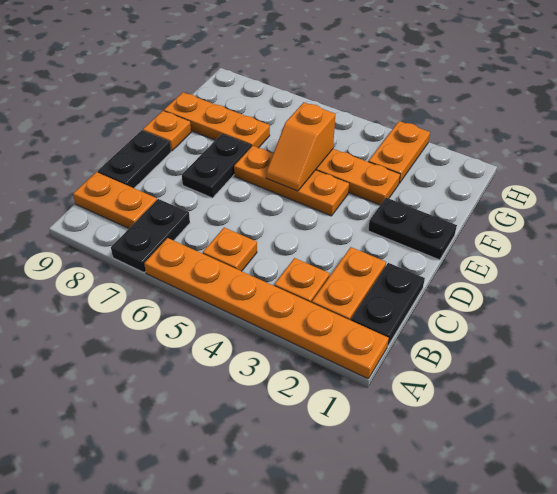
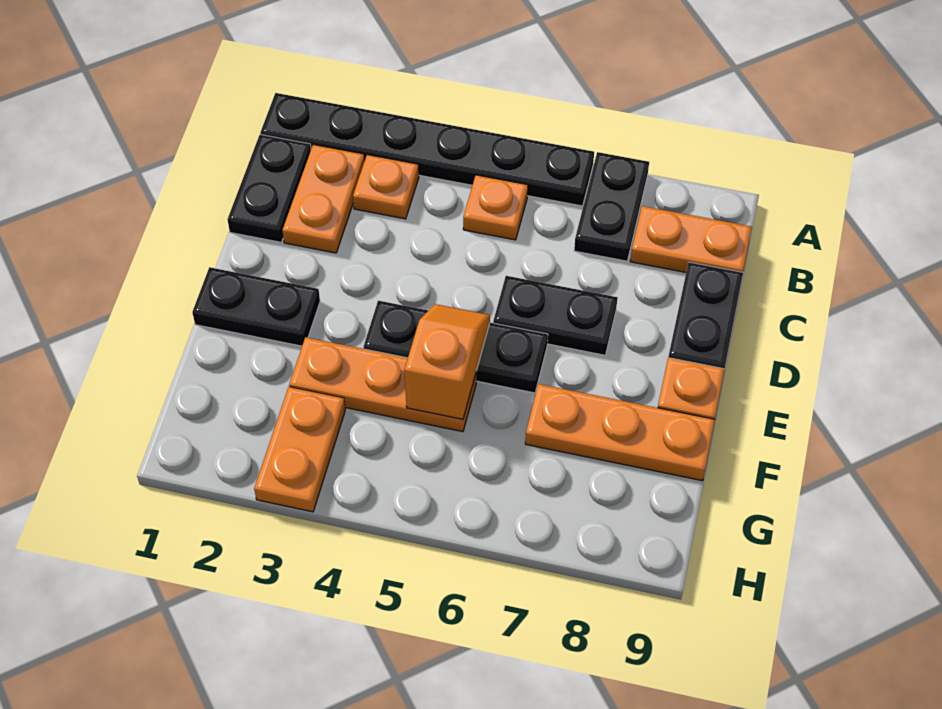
orange plate A1:A6 level 1 -> black plate A1:A6 level 1
black plate D7:E7 level 1 -> black plate D6:D7 level 1
orange plate E4:E6 level 1 -> black plate E4:E6 level 1

